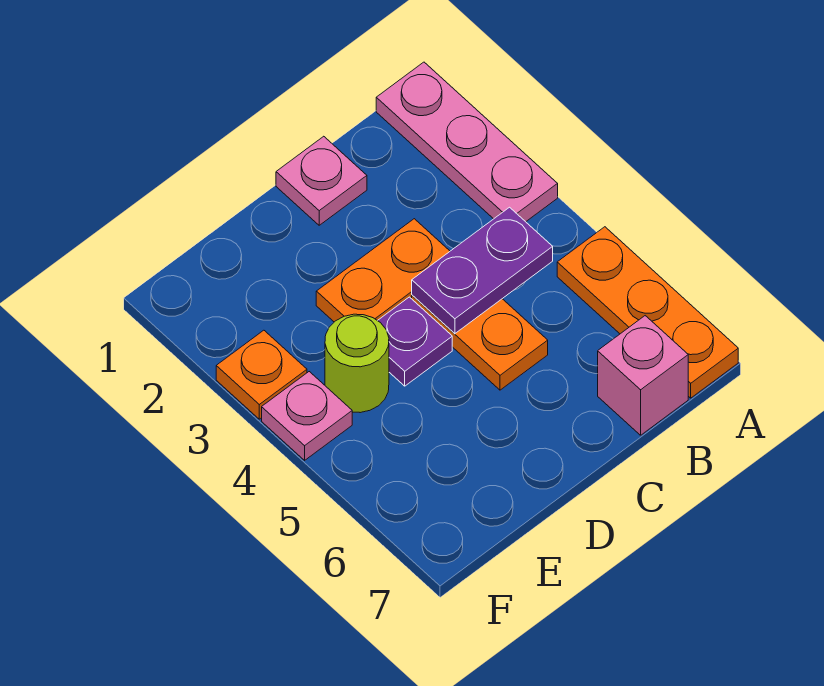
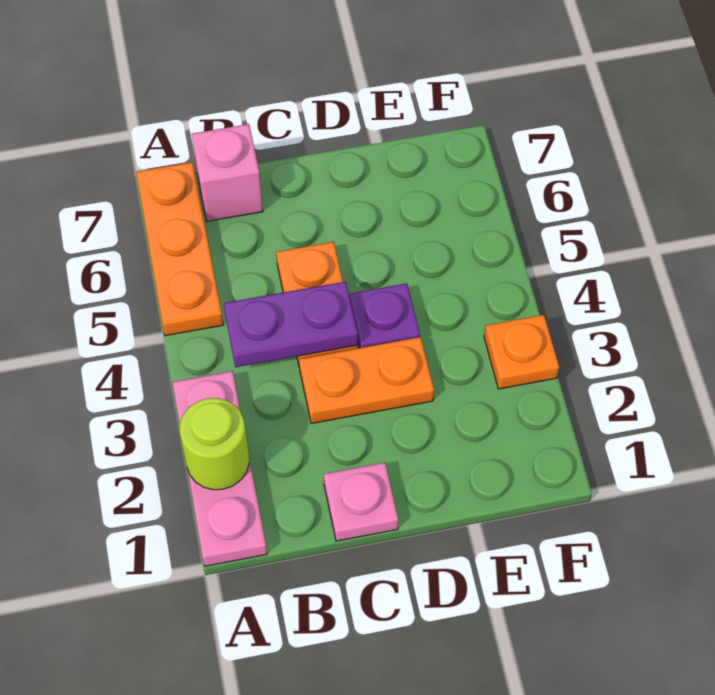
lime round brick E4 level 1 -> lime round brick A2 level 2
pink plate F4 level 1 -> none

